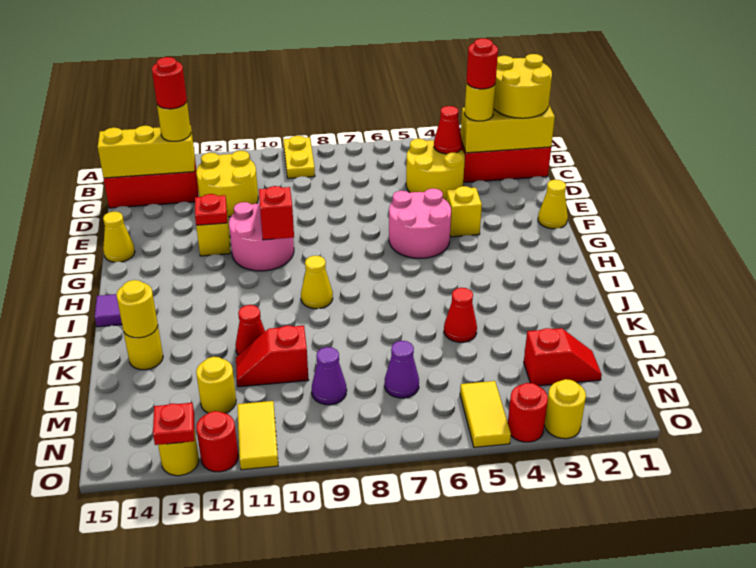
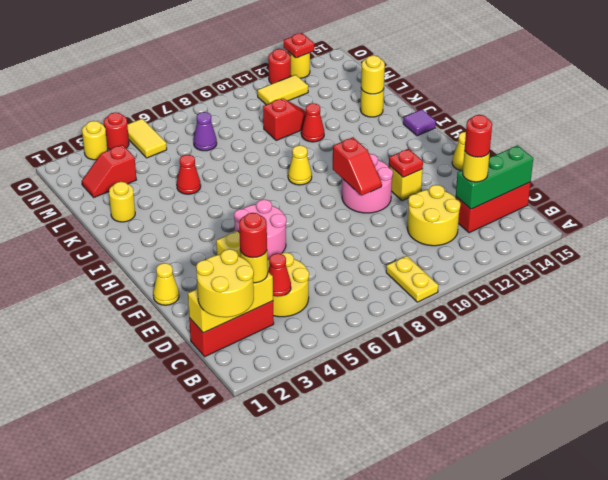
yellow brick C13:C15 level 2 -> green brick C13:C15 level 2
purple cone M9 level 1 -> none
yellow round brick M12 level 1 -> yellow round brick K2 level 1
yellow tile N11:O11 level 1 -> yellow tile N11:N12 level 1

